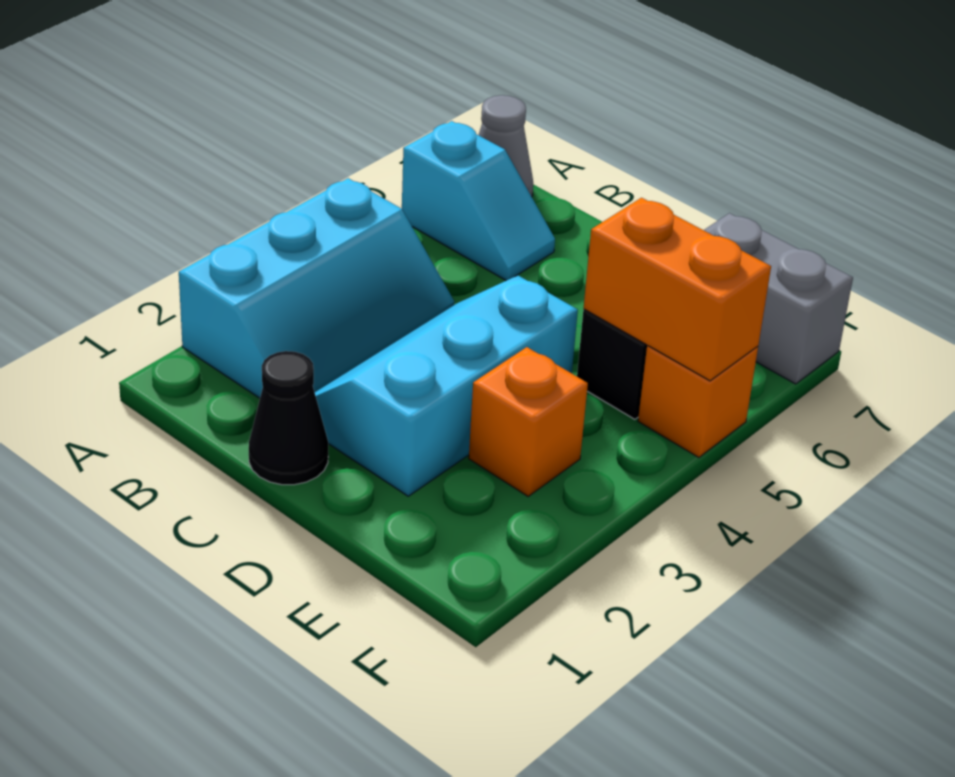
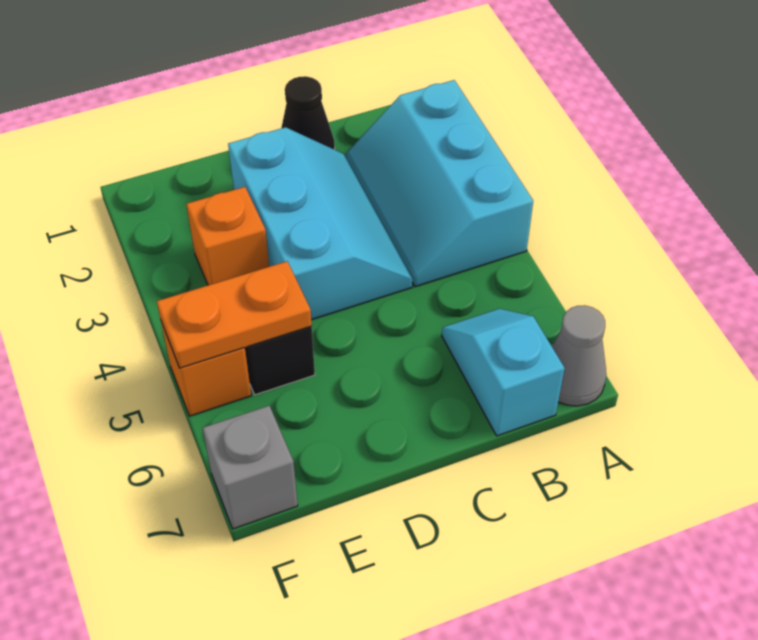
cyan slope A6:B6 level 1 top A -> cyan slope B6:B7 level 1 top 7
orange brick E5:F5 level 2 -> orange plate E5:F5 level 2
grey brick E7:F7 level 1 -> grey brick F7 level 1

